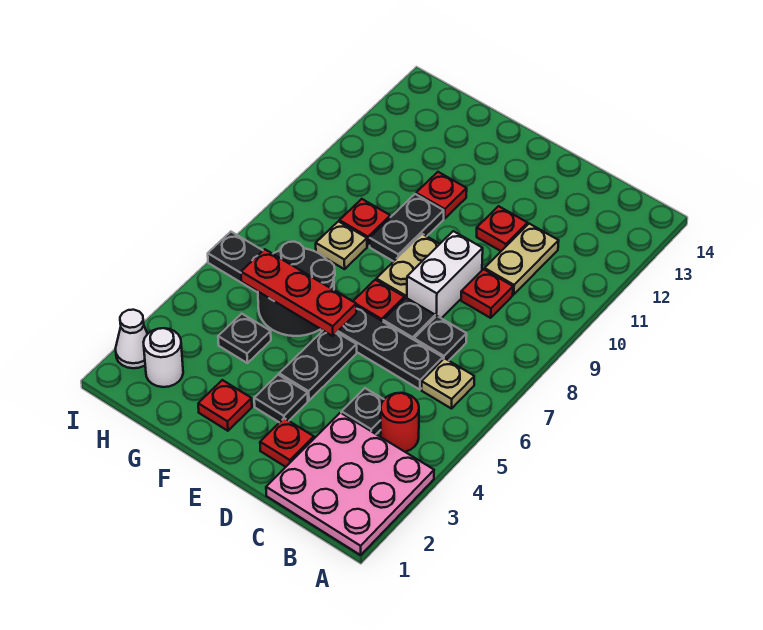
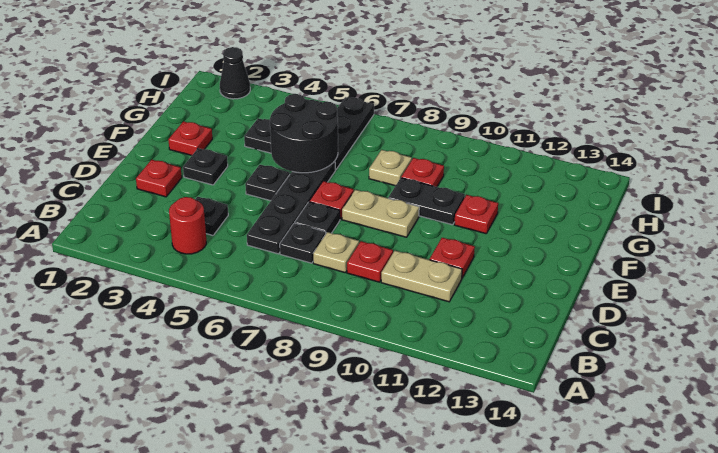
pink plate A1:C3 level 1 -> none
tan plate B6 level 1 -> tan plate C8 level 1
white brick D8:D9 level 1 -> none
black plate E4:E5 level 1 -> black plate E5 level 1
red plate E5:G5 level 3 -> none
white round brick H2 level 1 -> none
white cone I2 level 1 -> black cone I2 level 1

